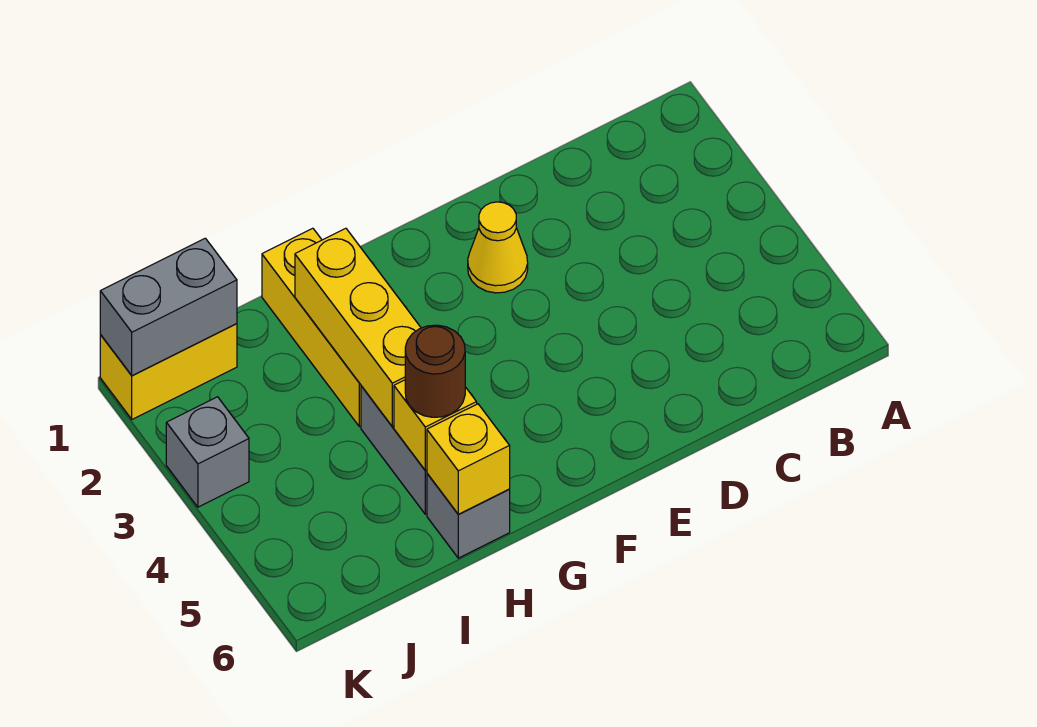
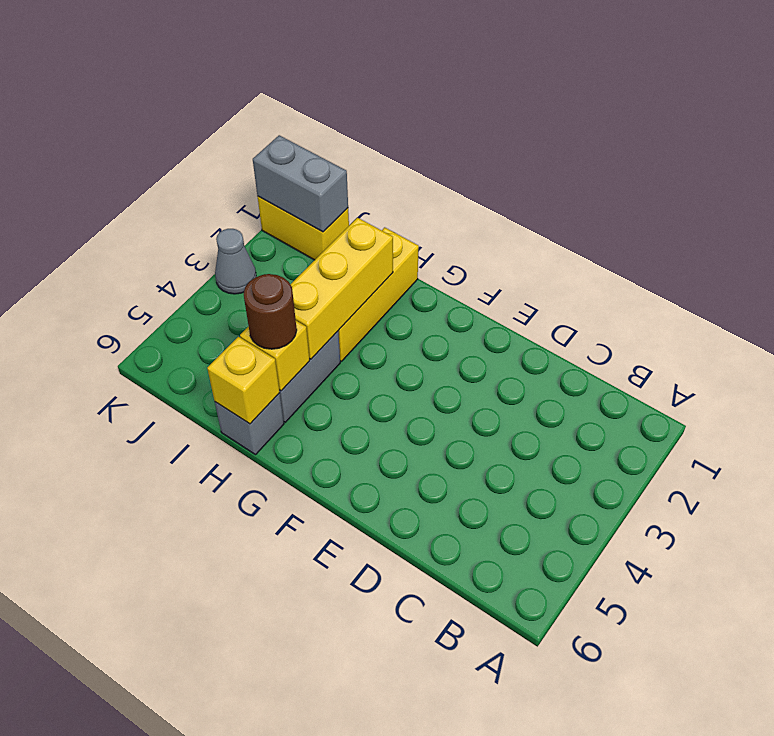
yellow cone E2 level 1 -> none
grey brick K3 level 1 -> grey cone K3 level 1

